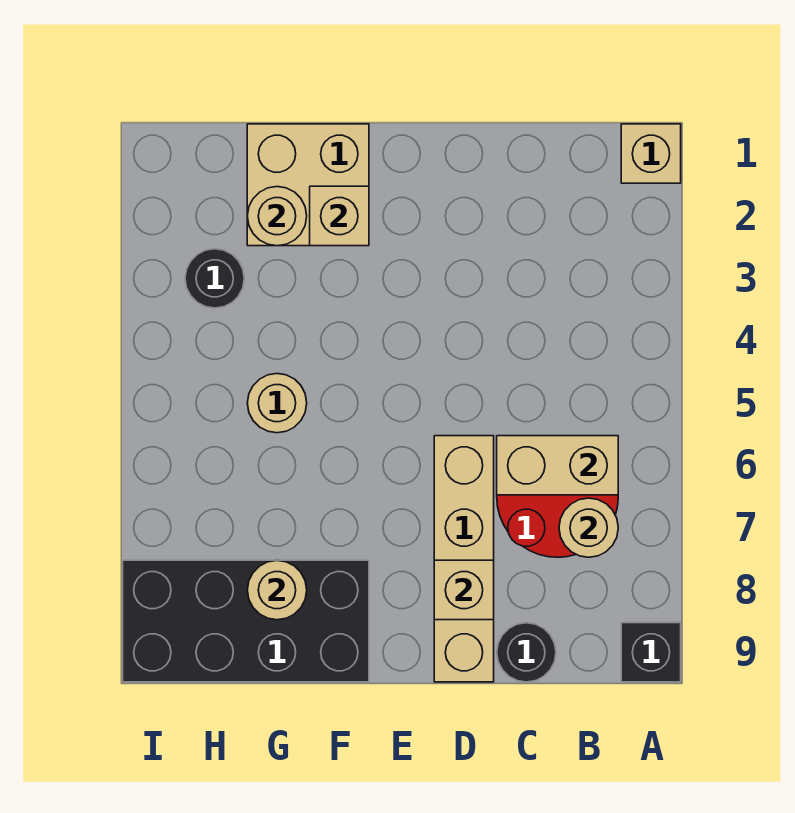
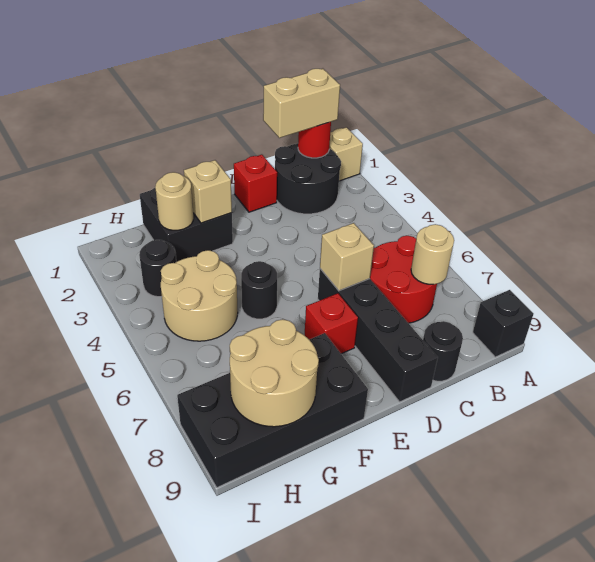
none -> black round brick B1:C2 level 1
none -> red round brick B1 level 2
tan brick B6:C6 level 2 -> tan brick B1:C1 level 3
none -> red brick D1 level 1
tan brick D6:D9 level 1 -> black brick D6:D9 level 1
tan brick D8 level 2 -> tan brick D6 level 2
none -> red brick E7 level 1
tan brick F1:G2 level 1 -> black brick F1:G2 level 1
none -> black round brick F5 level 1
tan round brick G5 level 1 -> tan round brick G4:H5 level 1
tan round brick G8 level 2 -> tan round brick G8:H9 level 2

